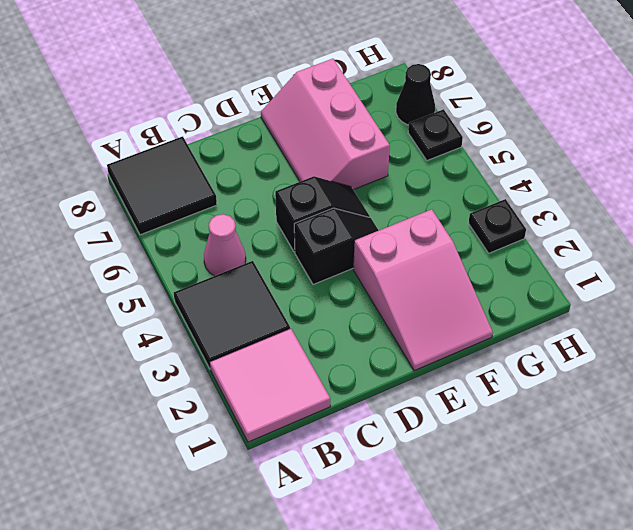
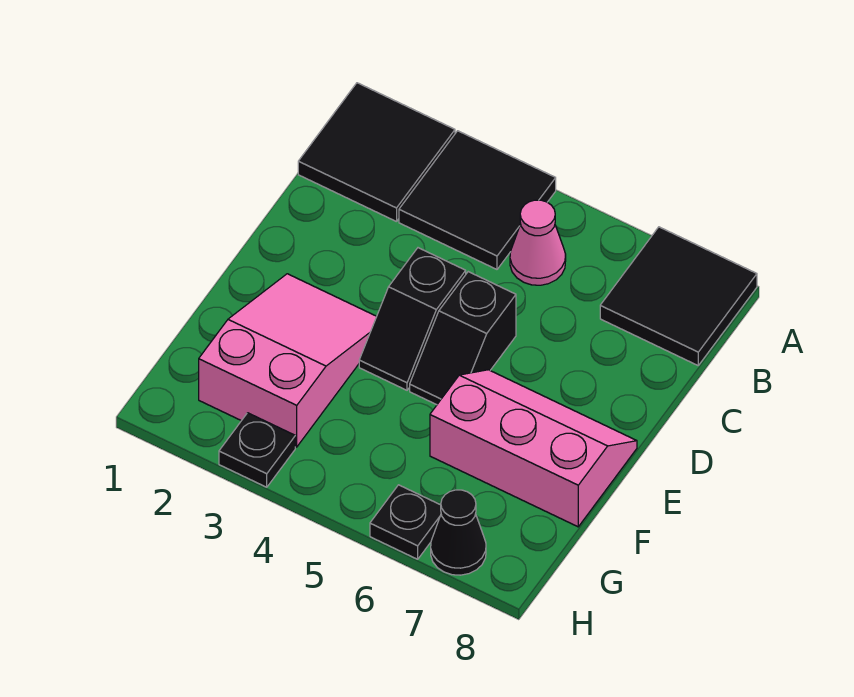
pink tile A1:B2 level 1 -> black tile A1:B2 level 1
pink slope E1:F3 level 1 top 3 -> pink slope E2:G3 level 1 top G

